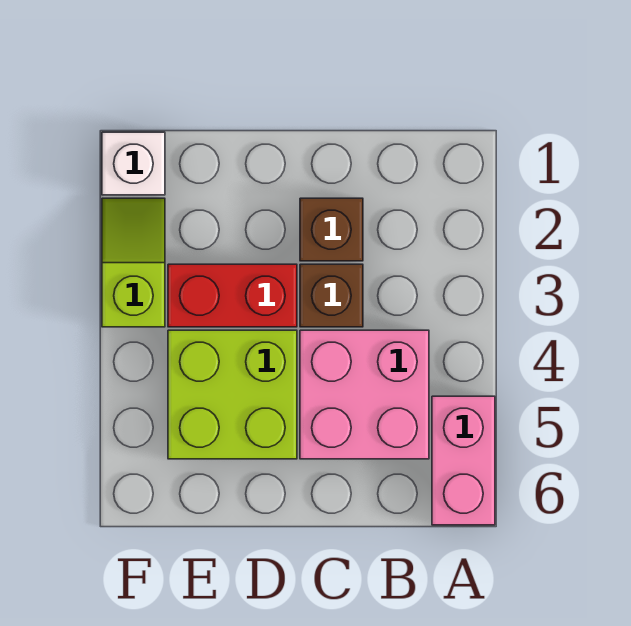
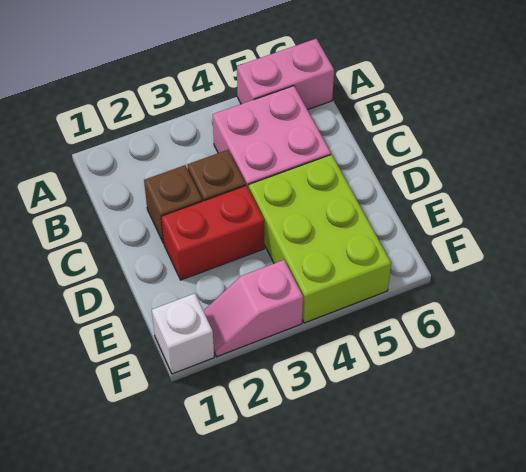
red brick D3:E3 level 1 -> red brick D2:D3 level 1
lime brick D4:E5 level 1 -> lime brick D4:F5 level 1
lime slope F2:F3 level 1 top 3 -> pink slope F2:F3 level 1 top 3

